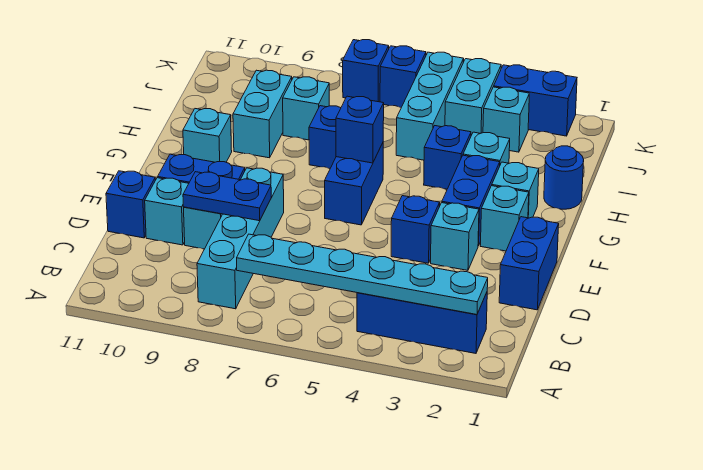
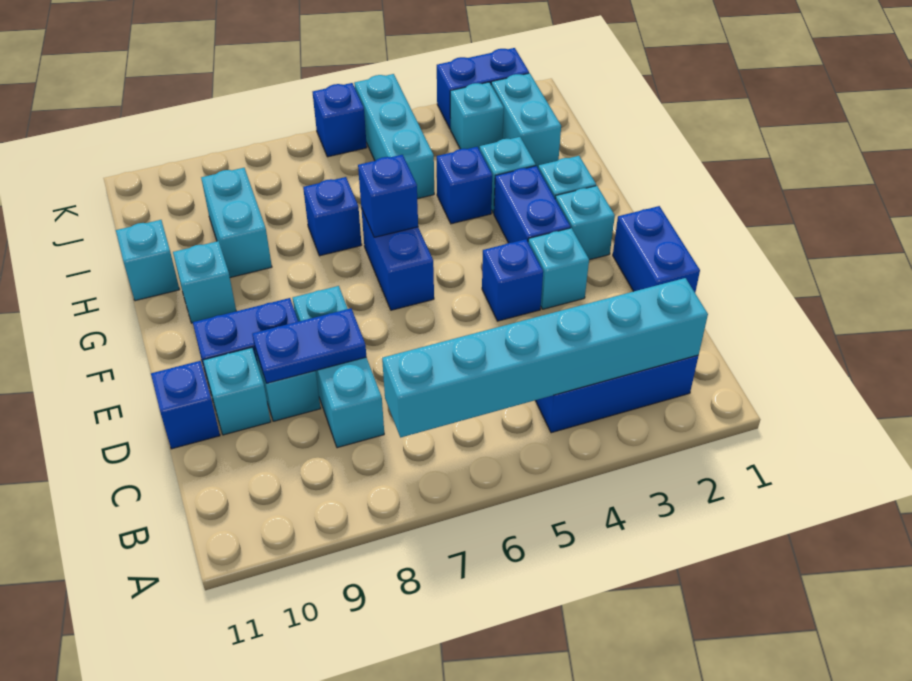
cyan plate B2:B7 level 2 -> cyan brick B2:B7 level 2
cyan brick B8:E8 level 1 -> cyan brick C8:E8 level 1
blue round brick H1 level 1 -> none
cyan brick I8 level 1 -> cyan brick H11 level 1
cyan brick J4:K4 level 1 -> cyan brick I2:J2 level 1
blue brick K7 level 1 -> none

